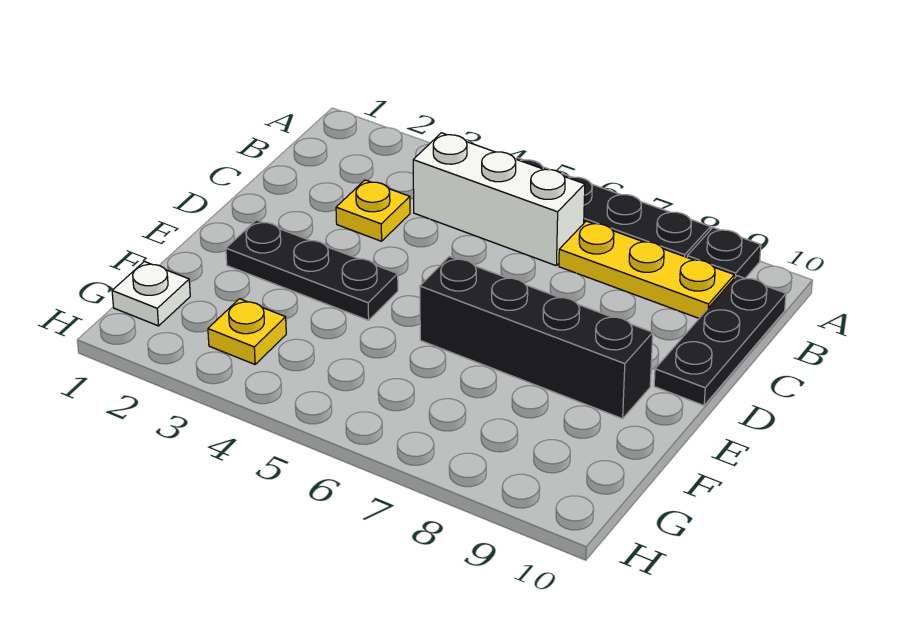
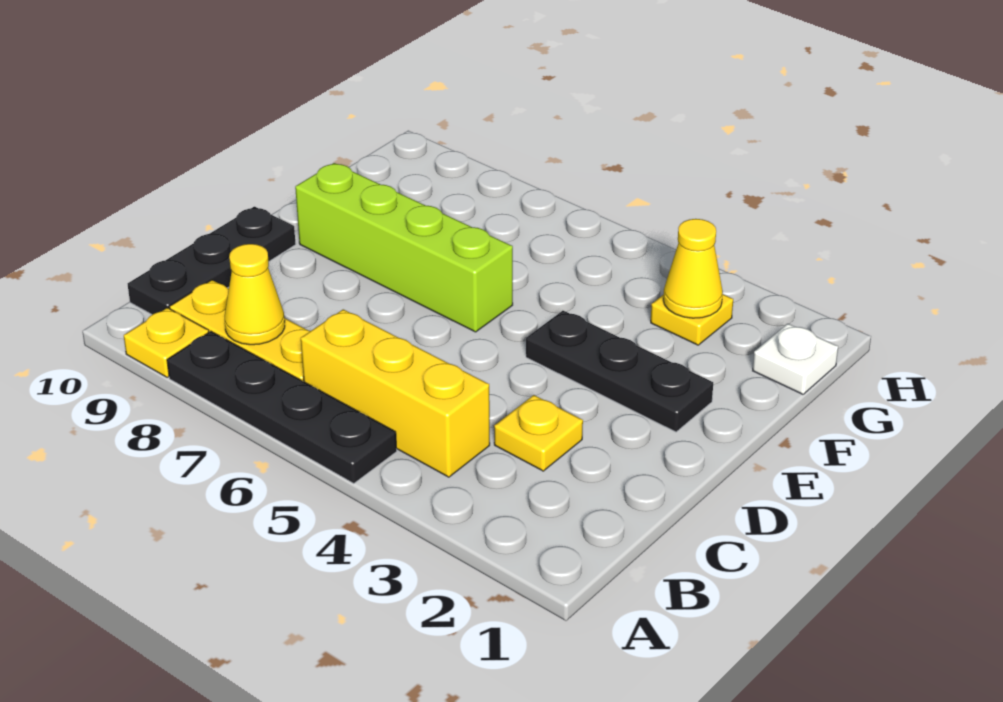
black plate A9 level 1 -> yellow plate A9 level 1
white brick B4:B6 level 1 -> yellow brick B4:B6 level 1
none -> yellow cone B8 level 2
black brick E6:E9 level 1 -> lime brick E6:E9 level 1
none -> yellow cone G3 level 2

